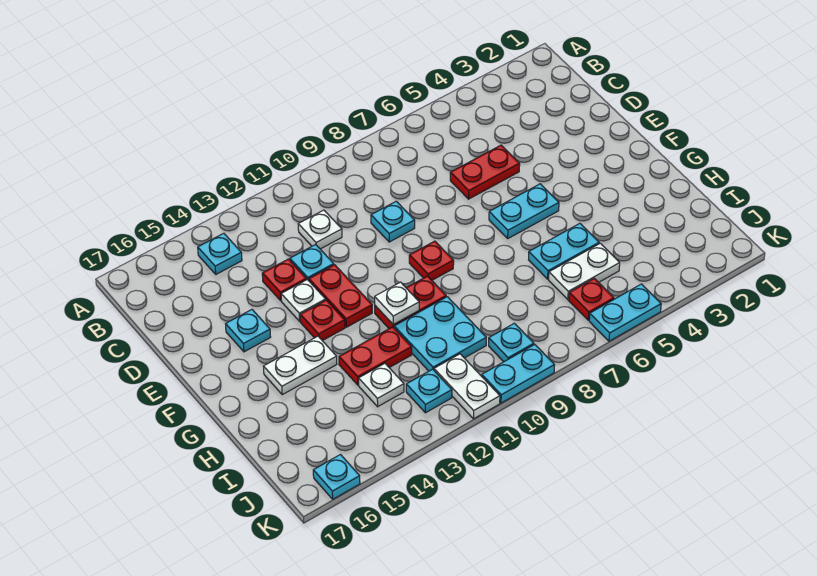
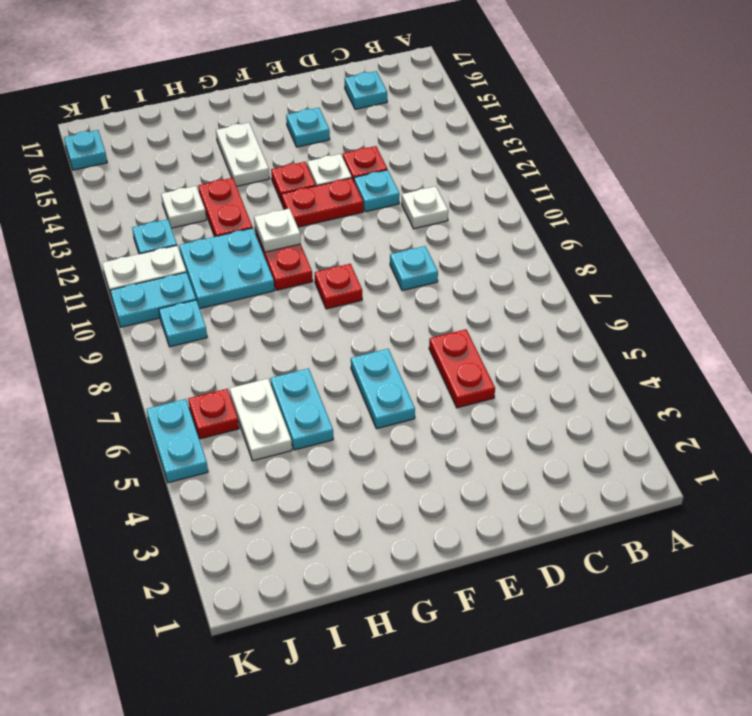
cyan plate B14 level 1 -> cyan plate C16 level 1
cyan plate K9:K10 level 1 -> cyan plate J10:K10 level 1

